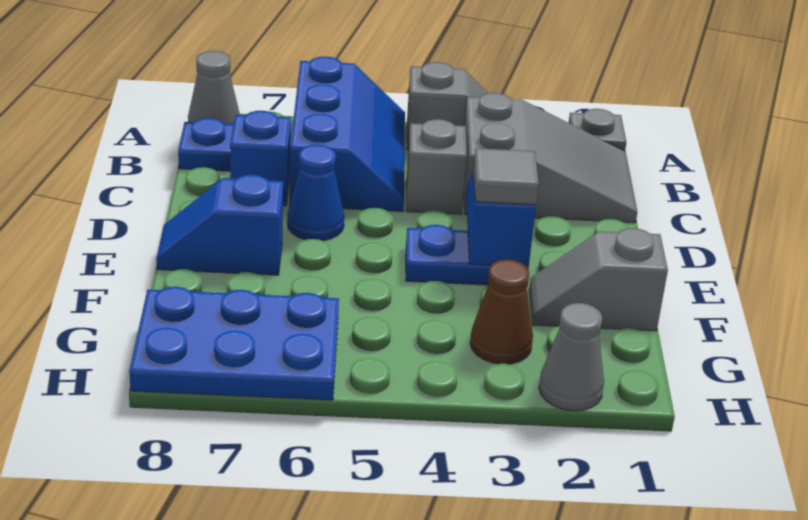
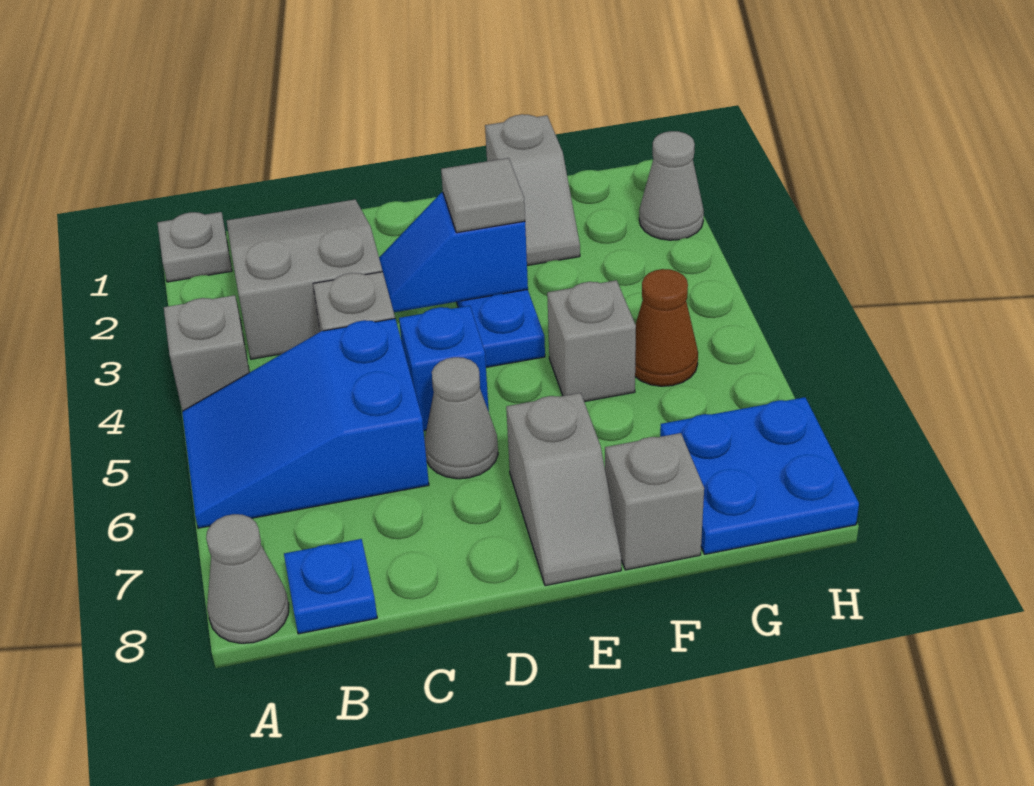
blue slope A5:C6 level 1 top 6 -> blue slope A5:C6 level 1 top C
blue brick C7 level 1 -> blue brick D5 level 1
blue cone D6 level 1 -> grey cone D6 level 1
blue slope E7:E8 level 1 top 7 -> grey slope E7:E8 level 1 top 7
none -> grey brick F5 level 1
none -> grey brick F8 level 1
brown cone G3 level 1 -> brown cone G5 level 1
blue plate G6:H8 level 1 -> blue plate G7:H8 level 1

